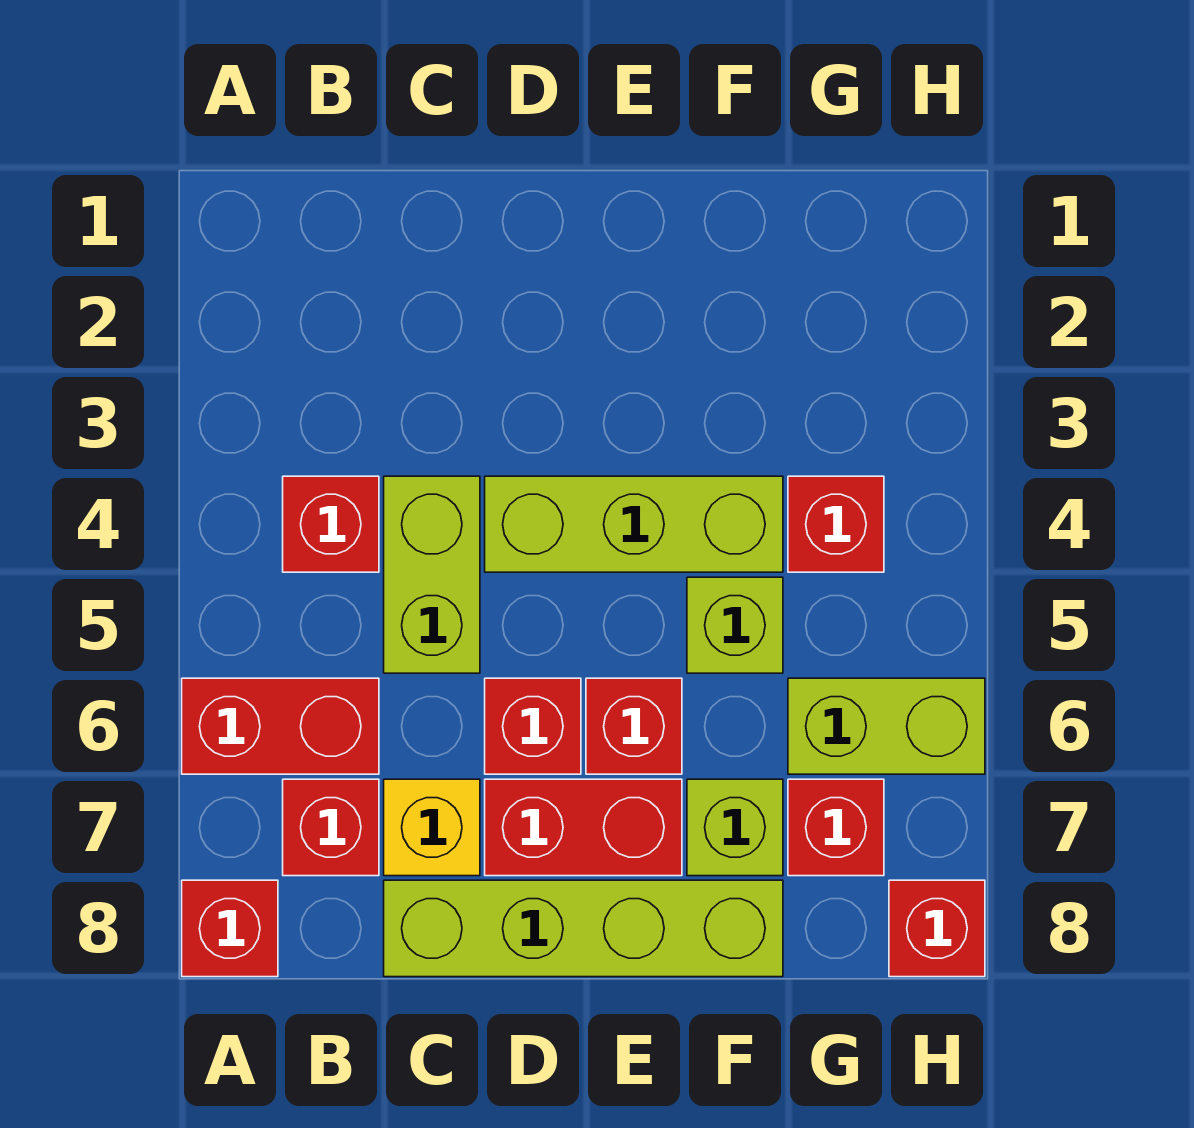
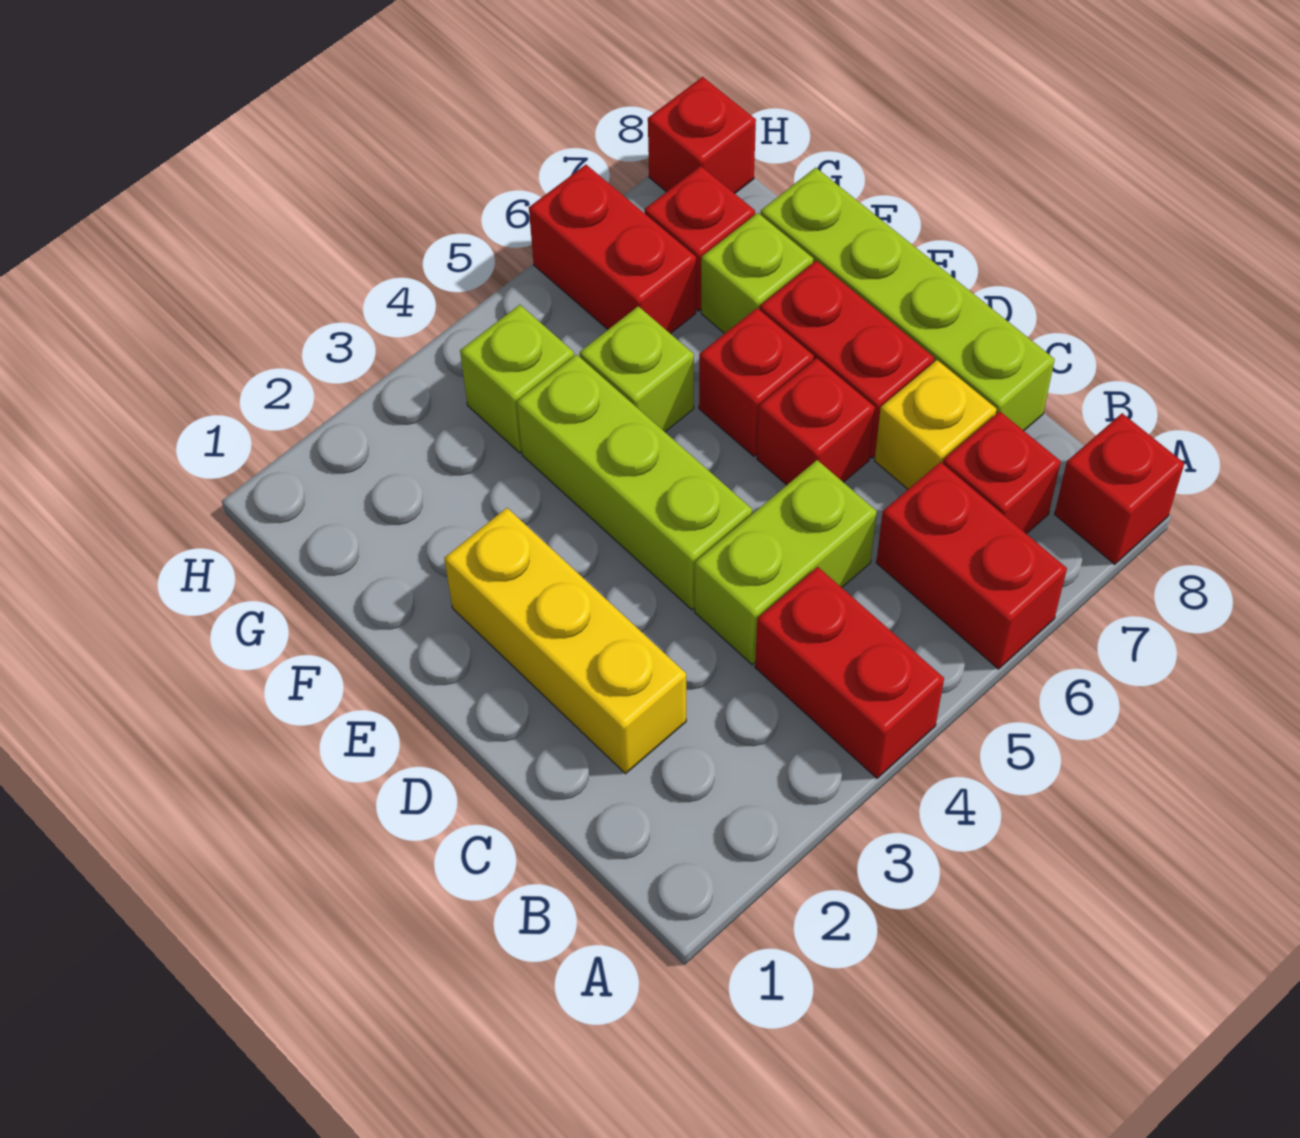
red brick B4 level 1 -> red brick A4:B4 level 1
none -> yellow brick C2:E2 level 1
red brick G4 level 1 -> lime brick G4 level 1
lime brick G6:H6 level 1 -> red brick G6:H6 level 1

